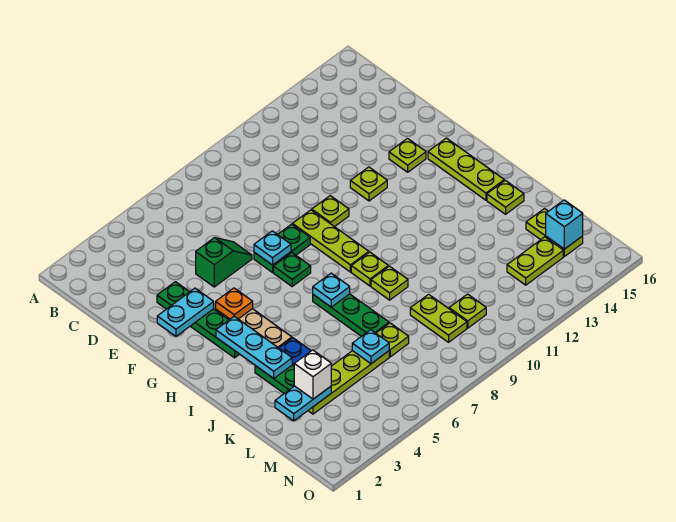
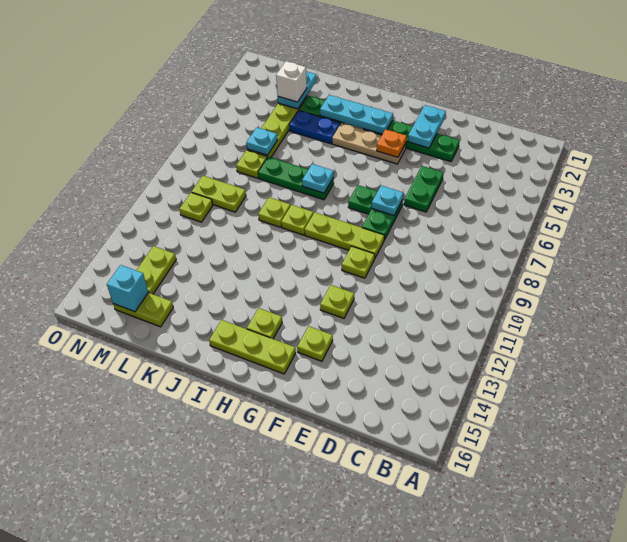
green slope E5:E6 level 1 top 5 -> green plate E5:E6 level 1
lime plate J15 level 1 -> lime plate H14 level 1

